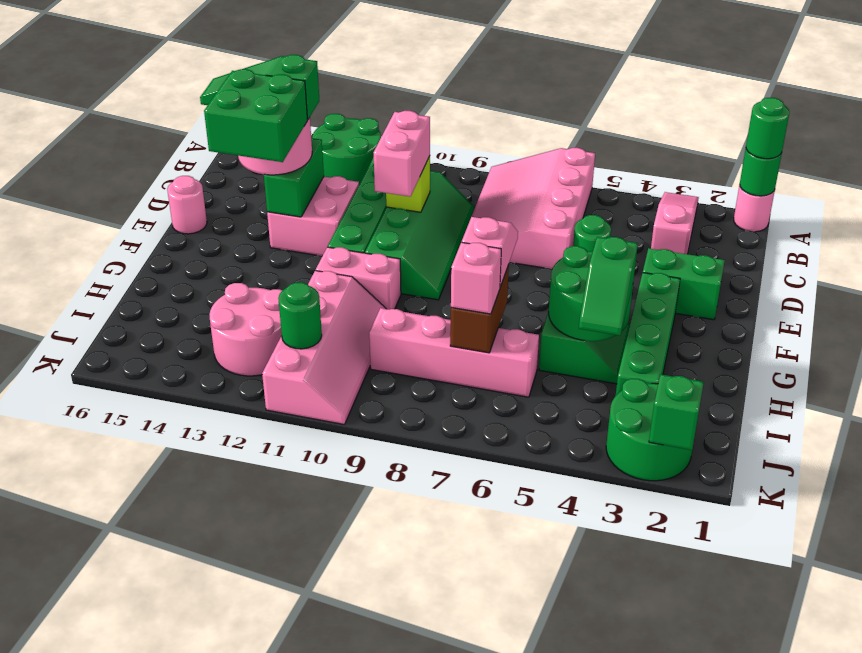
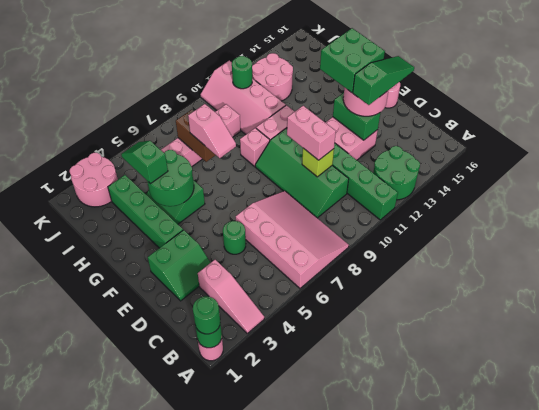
pink brick I7 level 3 -> pink brick G9 level 1
green round brick J2:K3 level 1 -> pink round brick J2:K3 level 1
green brick K2 level 2 -> none

